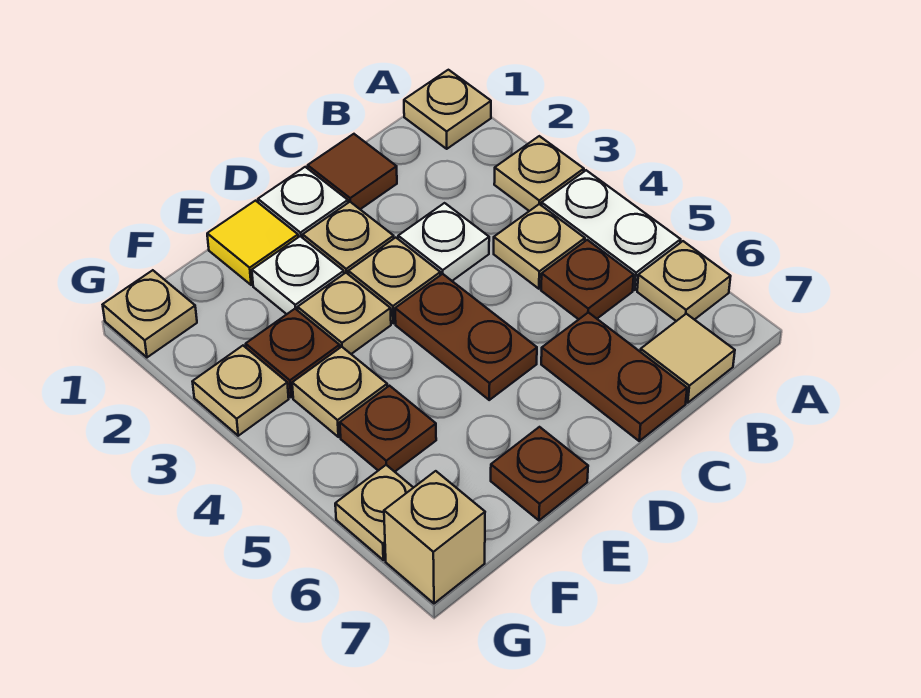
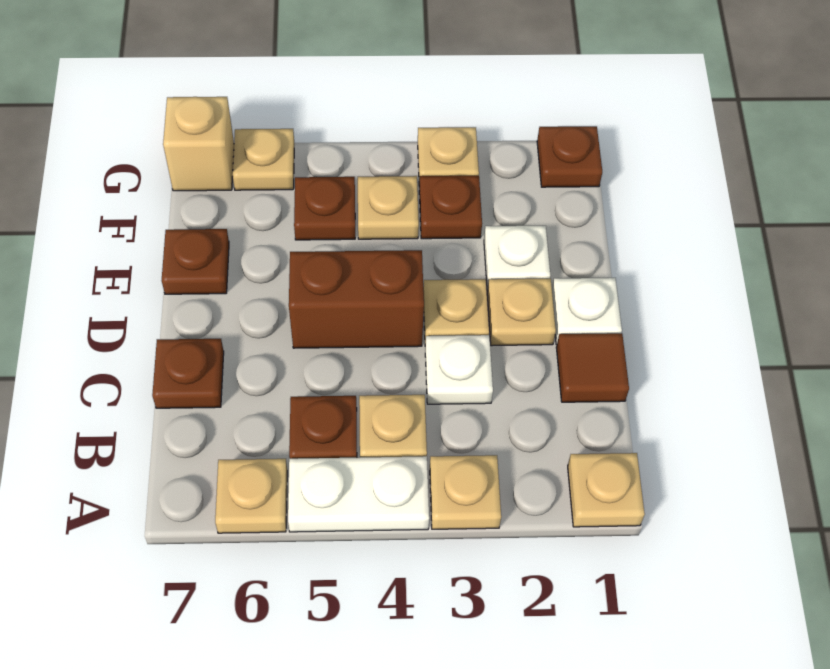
tan tile B7 level 1 -> none
brown plate C6:C7 level 1 -> brown plate C7 level 1
brown plate D4:D5 level 1 -> brown brick D4:D5 level 1
yellow tile E1 level 1 -> none
tan plate E3 level 1 -> none
tan plate G1 level 1 -> brown plate G1 level 1

